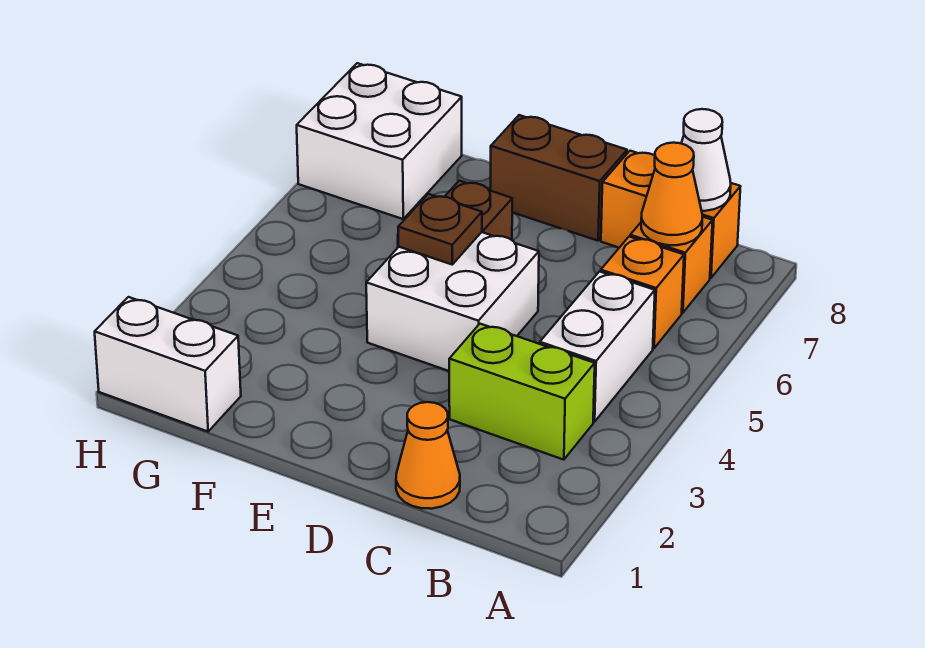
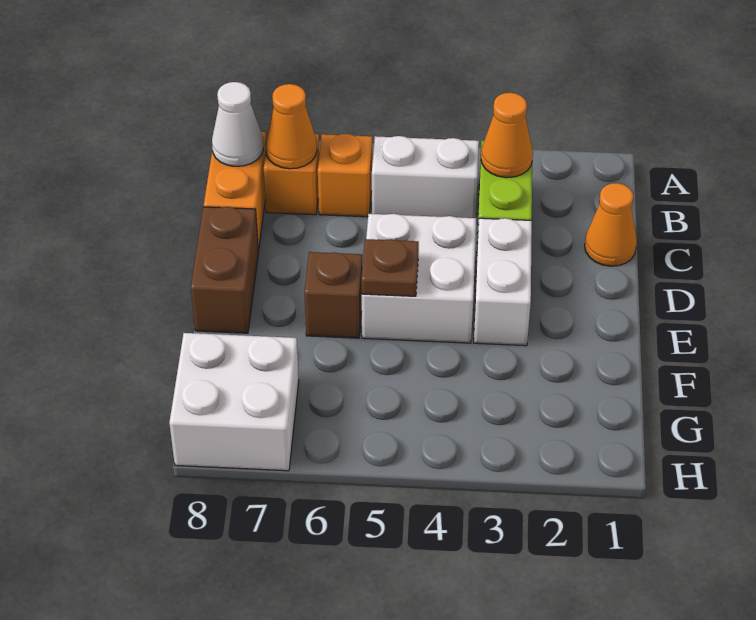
none -> orange cone B3 level 2
white brick G1:H1 level 1 -> white brick D3:E3 level 1

